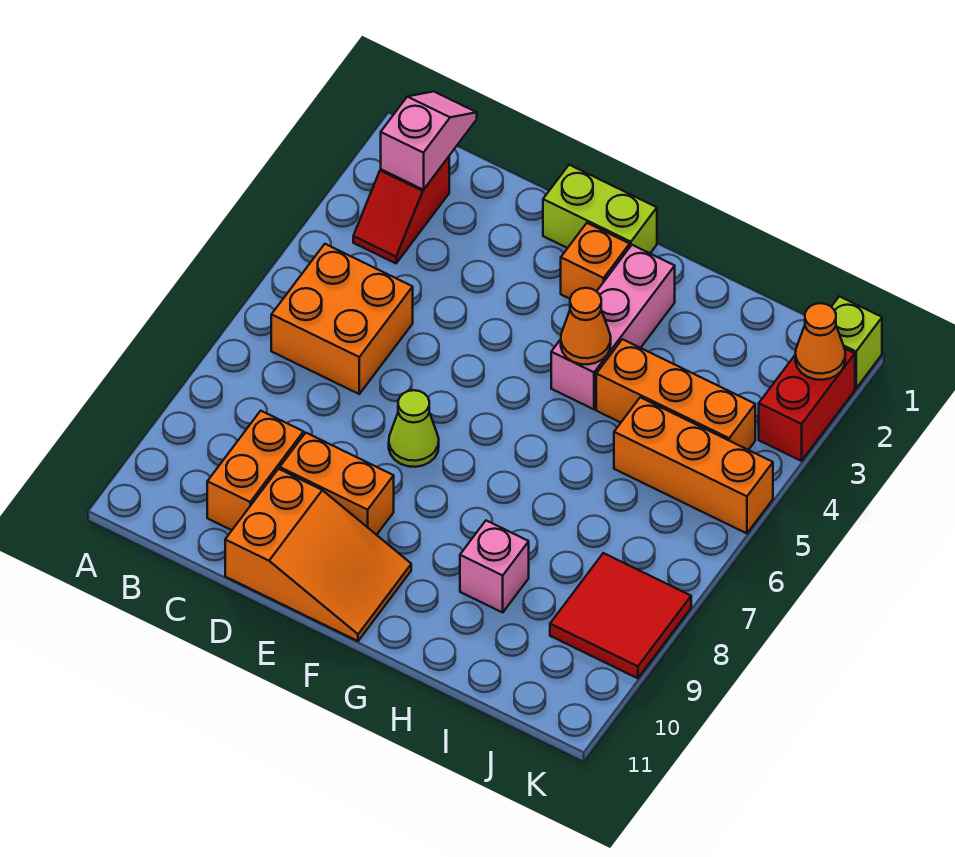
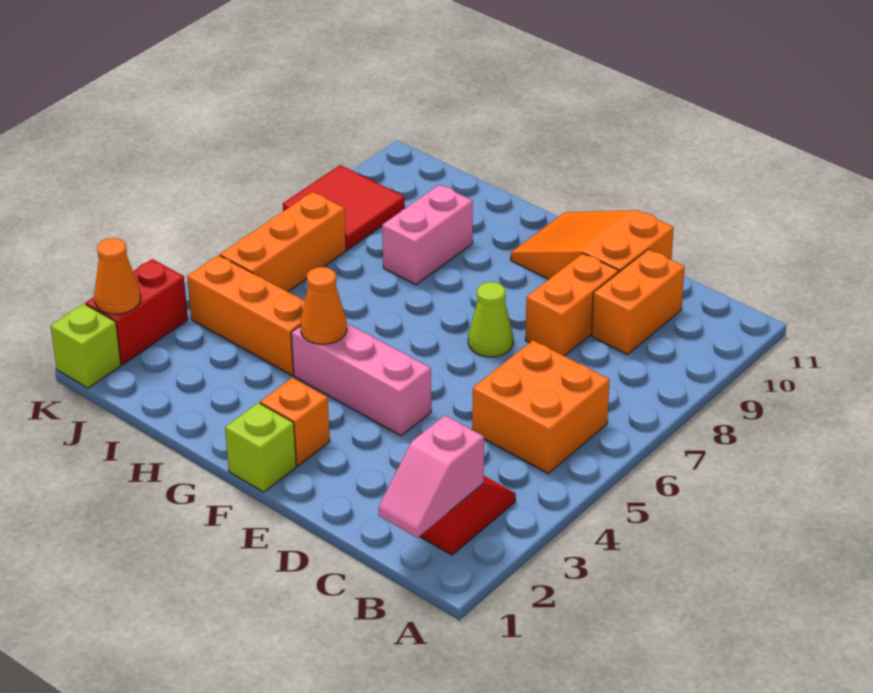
orange brick D9:E9 level 1 -> orange brick D8:D9 level 1
lime brick E1:F1 level 1 -> lime brick F1 level 1
pink brick G2:G4 level 1 -> pink brick E4:G4 level 1
pink brick H9 level 1 -> pink brick H8:H9 level 1
orange brick I5:K5 level 1 -> orange brick J5:J7 level 1

